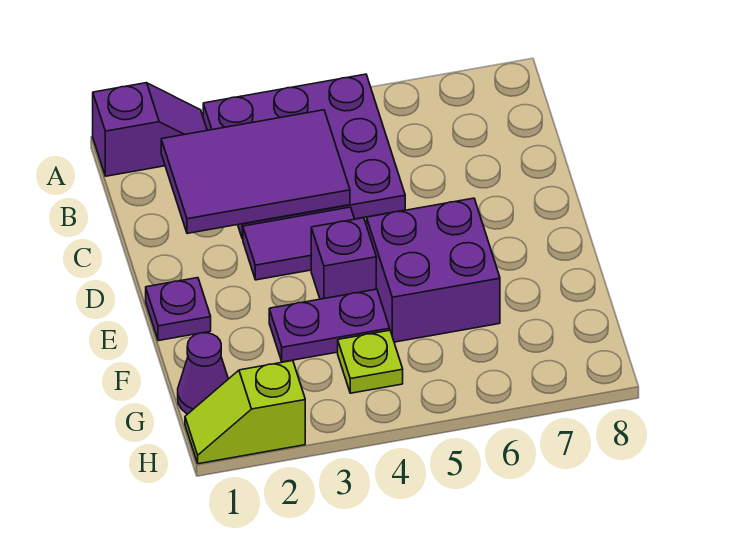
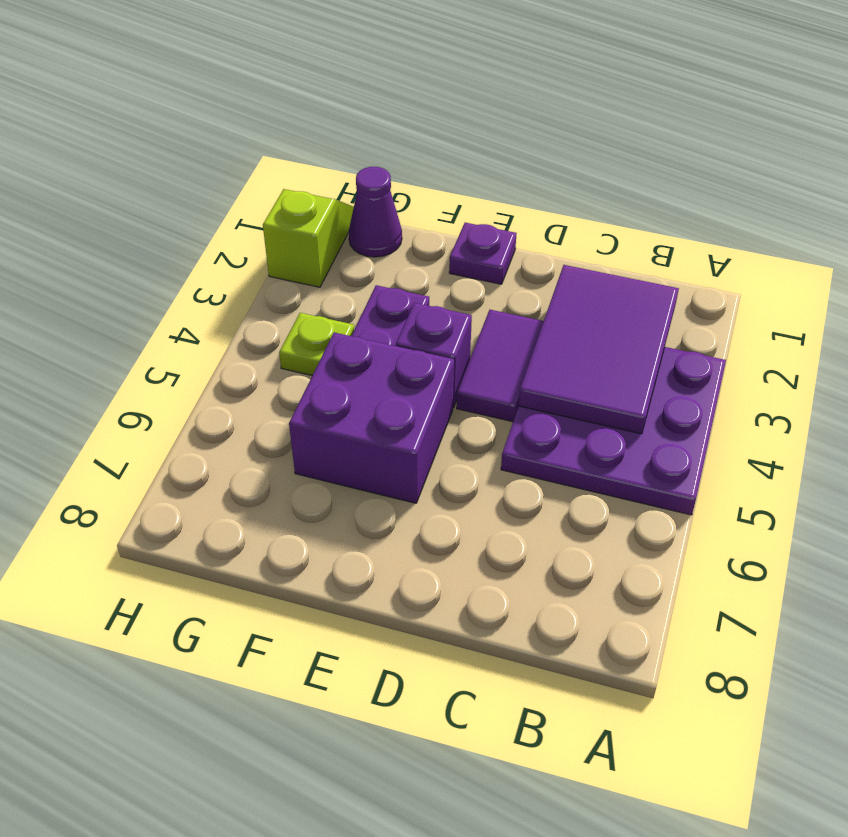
purple slope A1:A2 level 1 top 1 -> none

